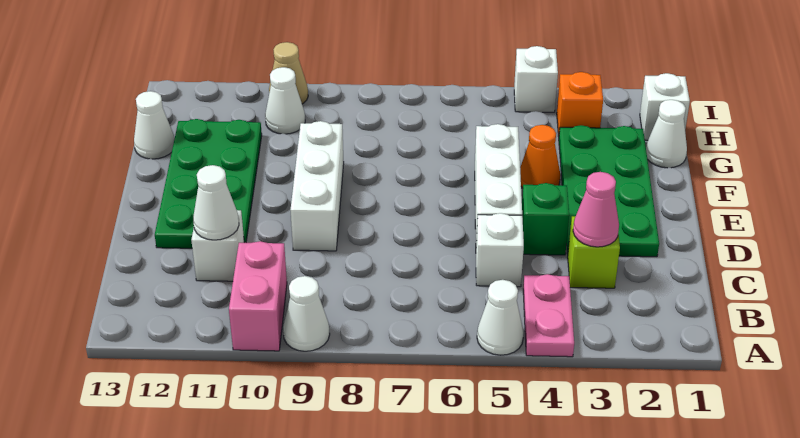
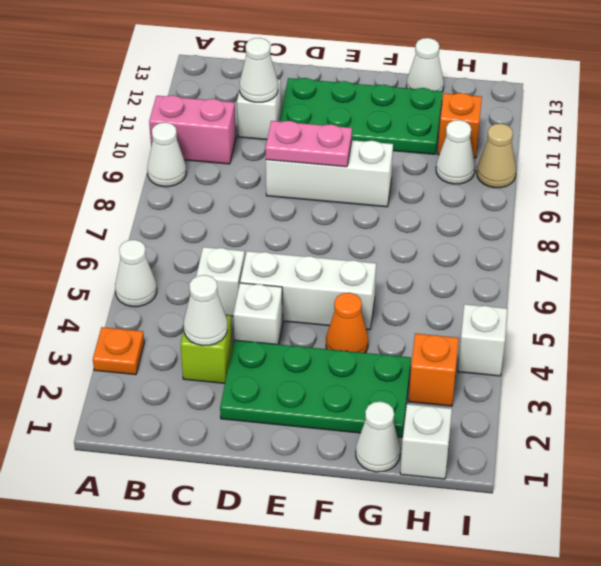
none -> orange plate A3 level 1
pink plate A4:B4 level 1 -> pink plate D9:E9 level 2
pink cone C3 level 2 -> white cone C3 level 2
green brick D4 level 1 -> white brick D4 level 1
none -> orange brick H11 level 1

